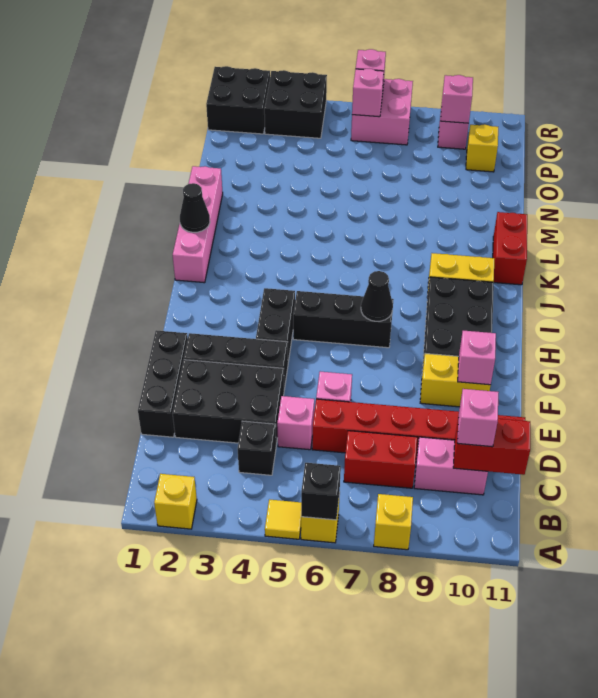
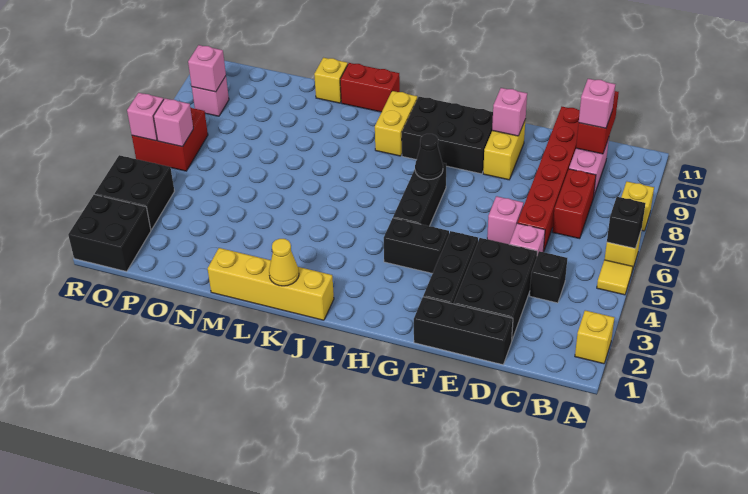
pink brick J1:M1 level 1 -> yellow brick J1:M1 level 1
black cone K1 level 2 -> yellow cone K1 level 2
yellow brick P10 level 1 -> yellow brick M11 level 1
pink brick Q6:R7 level 1 -> red brick Q6:R7 level 1

